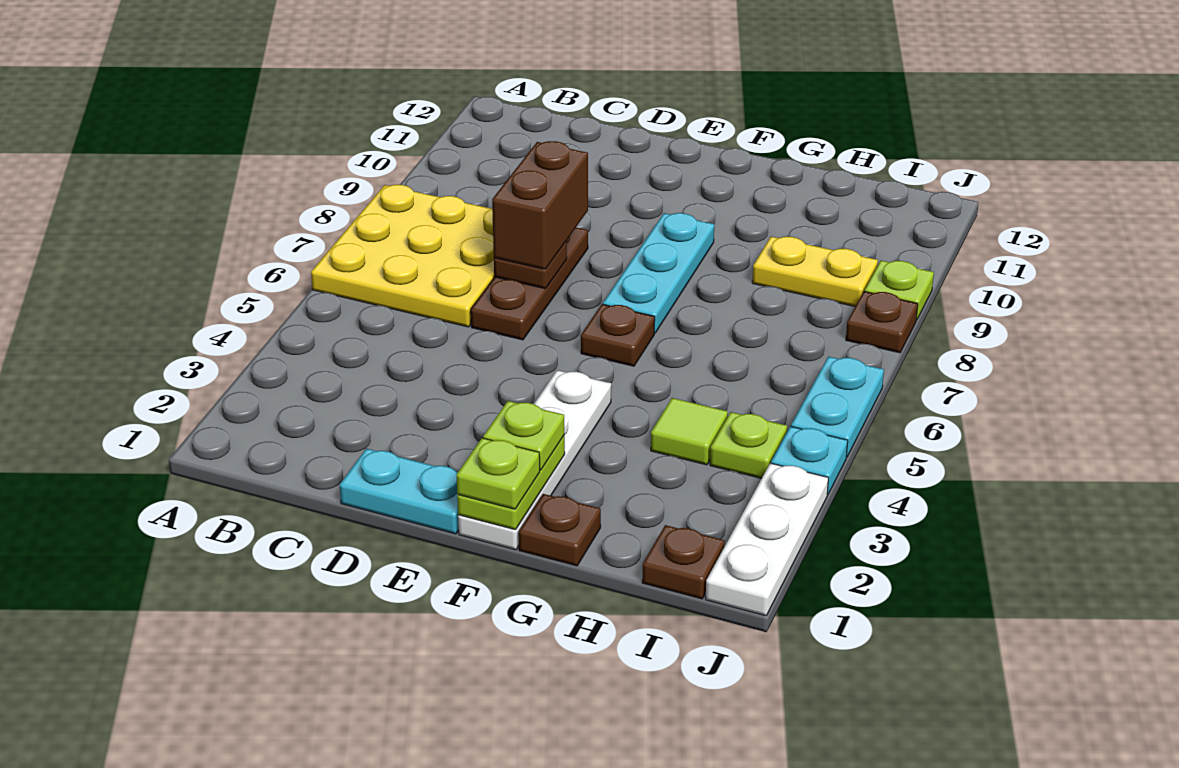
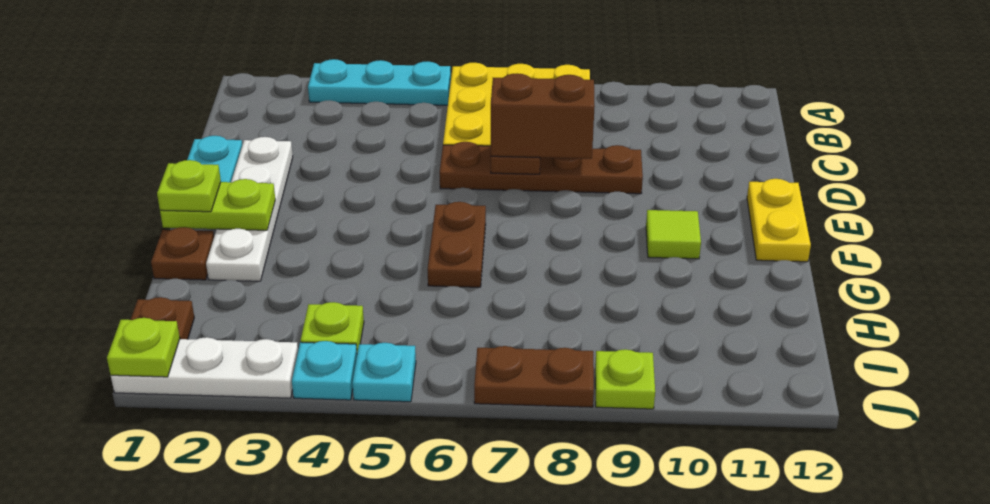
brown plate D6:D8 level 1 -> brown plate D6:D9 level 1
white plate F1:F4 level 1 -> white plate D2:G2 level 1
lime plate F2 level 3 -> lime plate J1 level 2
brown plate F6 level 1 -> brown plate F6:G6 level 1
cyan plate F7:F9 level 1 -> cyan plate A3:A5 level 1
lime tile H4 level 1 -> lime tile F10 level 1
yellow plate H9:I9 level 1 -> yellow plate E12:F12 level 1
cyan plate J5:J6 level 1 -> cyan plate J5 level 1
brown plate J8 level 1 -> brown plate J7:J8 level 1

